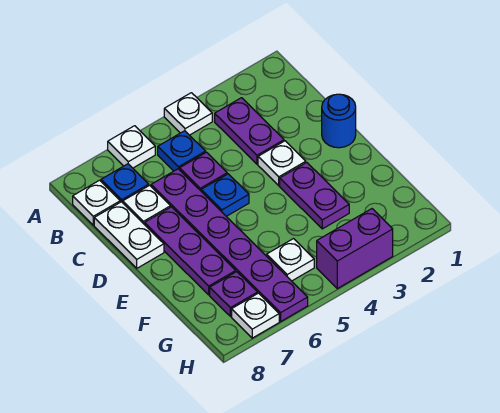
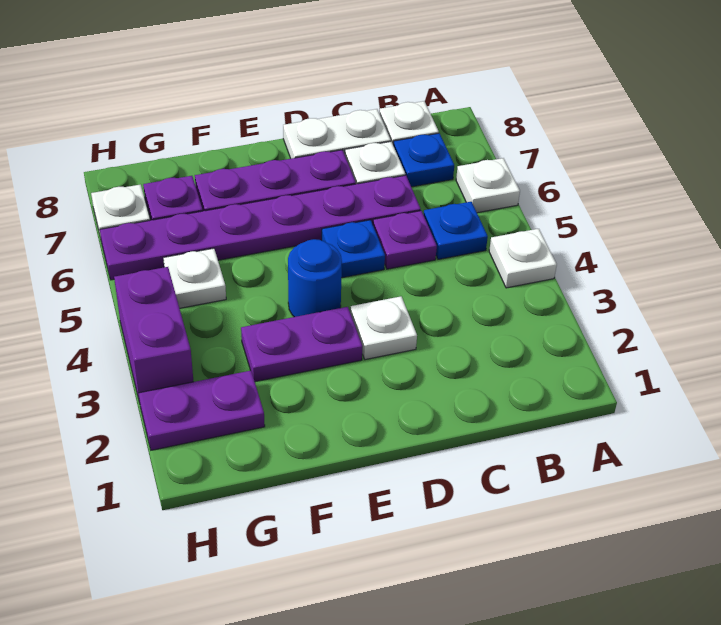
purple plate B3:C3 level 1 -> purple plate G2:H2 level 1
blue round brick D1 level 1 -> blue round brick E4 level 1

